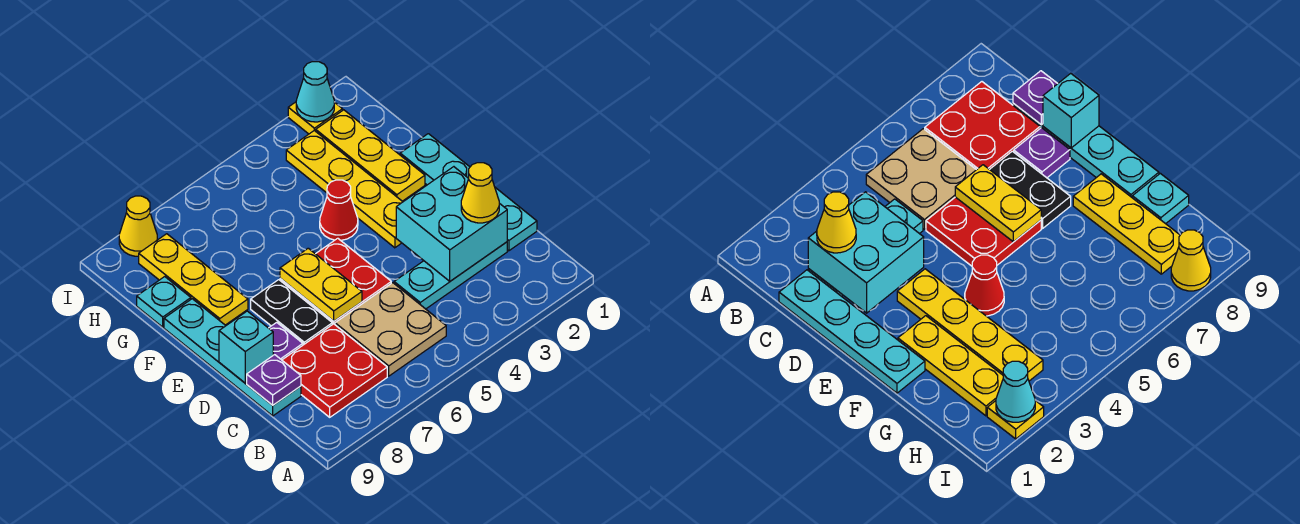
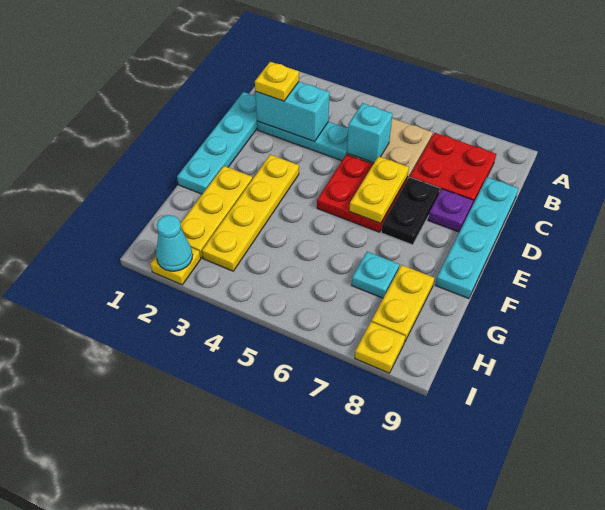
cyan brick C2:D3 level 2 -> cyan brick C2:C3 level 2
yellow cone C2 level 3 -> yellow plate C2 level 3
purple plate C9 level 2 -> none
cyan brick D9 level 2 -> cyan brick C5 level 2
red cone F4 level 1 -> none
yellow plate F8:H8 level 1 -> yellow plate G8:H8 level 1
cyan plate G9 level 1 -> cyan plate G7 level 1
yellow cone I8 level 1 -> yellow plate I8 level 1

